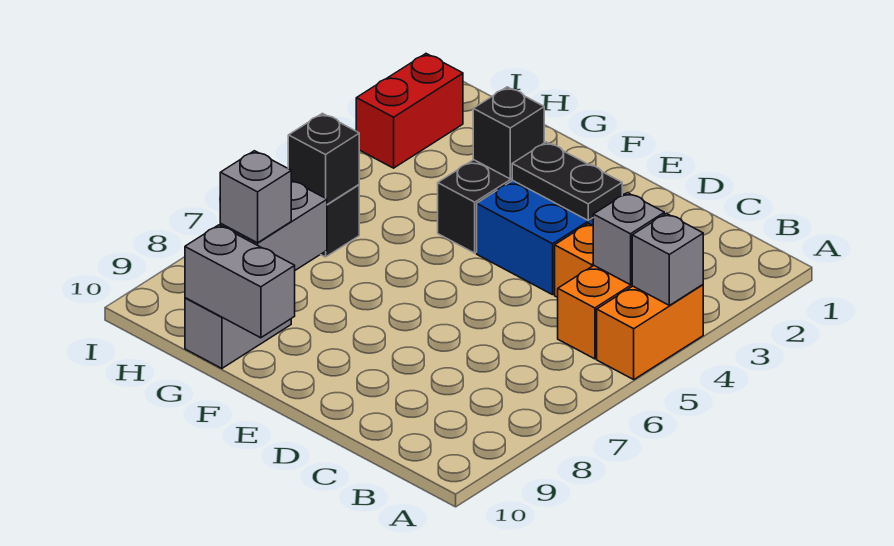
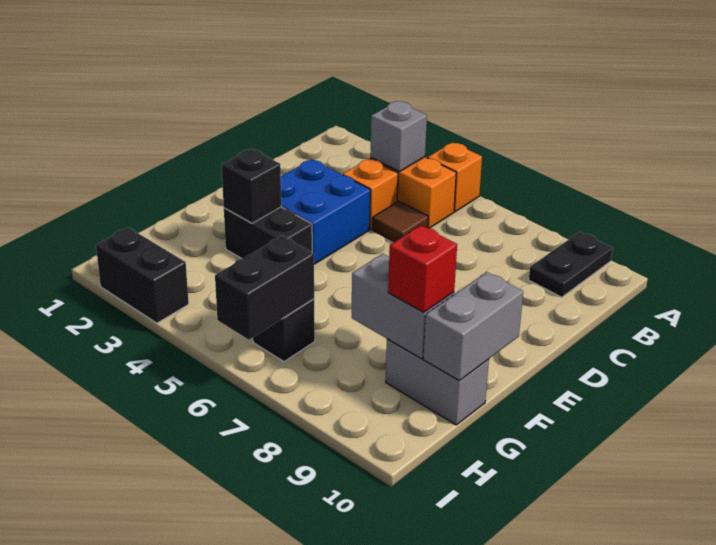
orange brick A4:A5 level 1 -> orange brick A5 level 1
grey brick A4 level 2 -> none
none -> brown tile C5 level 1
black plate D3:E3 level 2 -> black plate A9:B9 level 1
grey brick G9 level 3 -> red brick G9 level 3
black brick H6 level 2 -> black brick H6:I6 level 2
red brick I2:I3 level 1 -> black brick I2:I3 level 1

